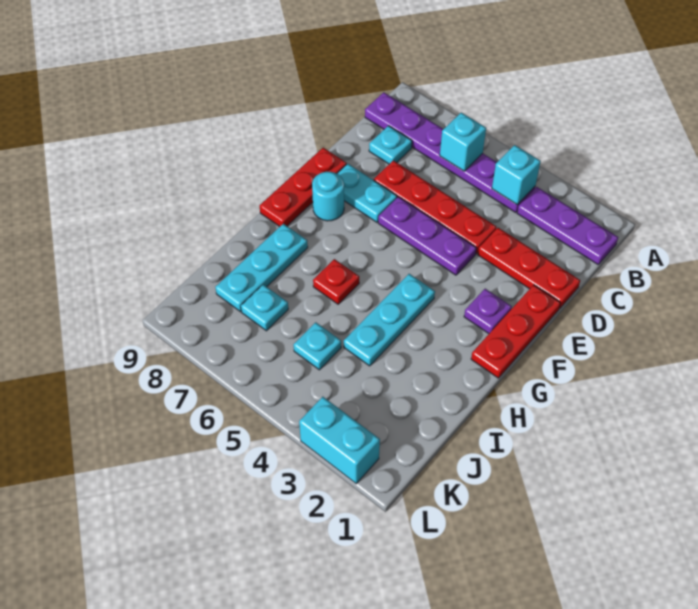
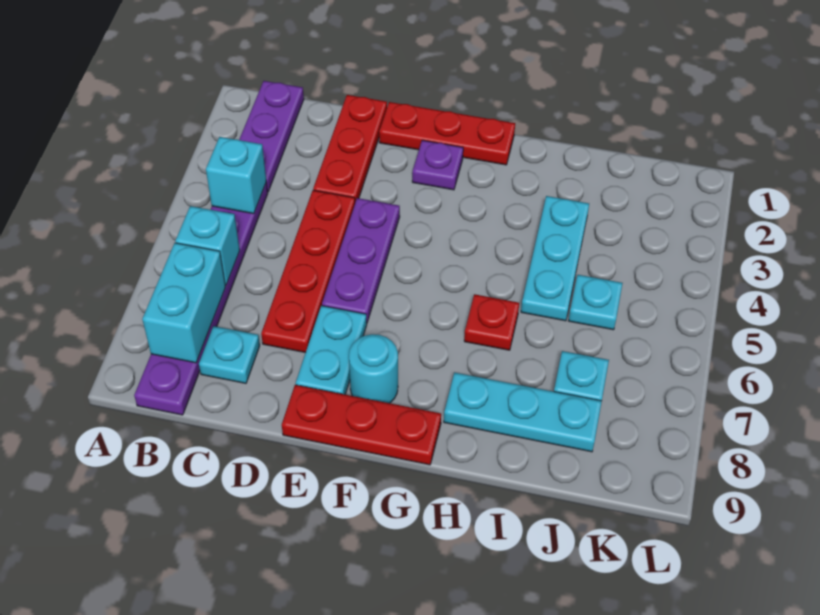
cyan plate G4:I4 level 1 -> cyan plate I3:I5 level 1
cyan brick L2:L3 level 1 -> cyan brick B7:B8 level 2

